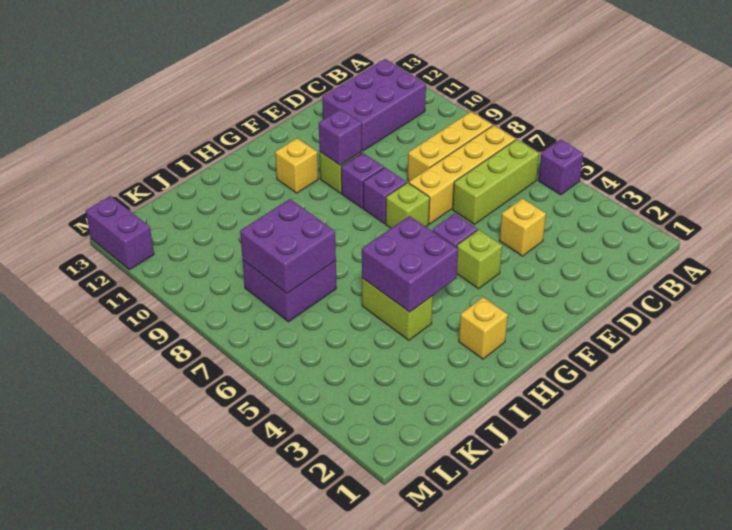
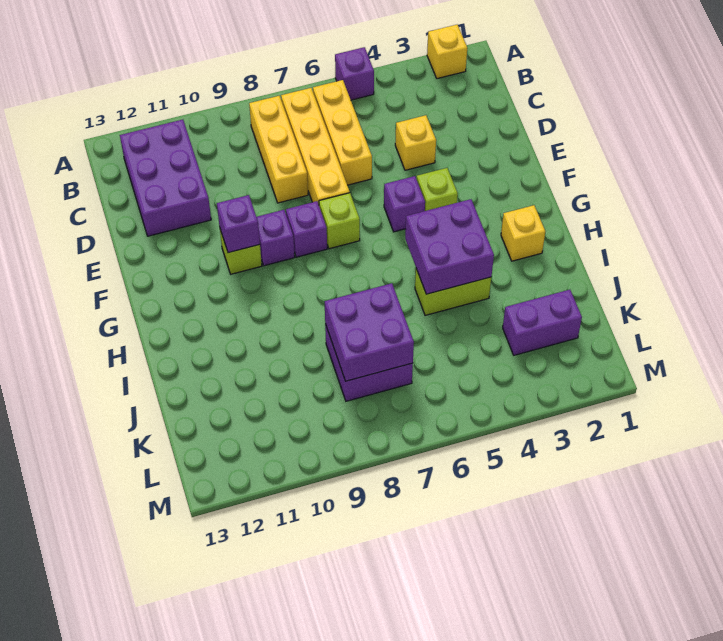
lime brick B6:D6 level 1 -> yellow brick B6:D6 level 1
yellow brick G11 level 1 -> yellow brick A2 level 1
purple brick M12:M13 level 1 -> purple brick K2:K3 level 1

